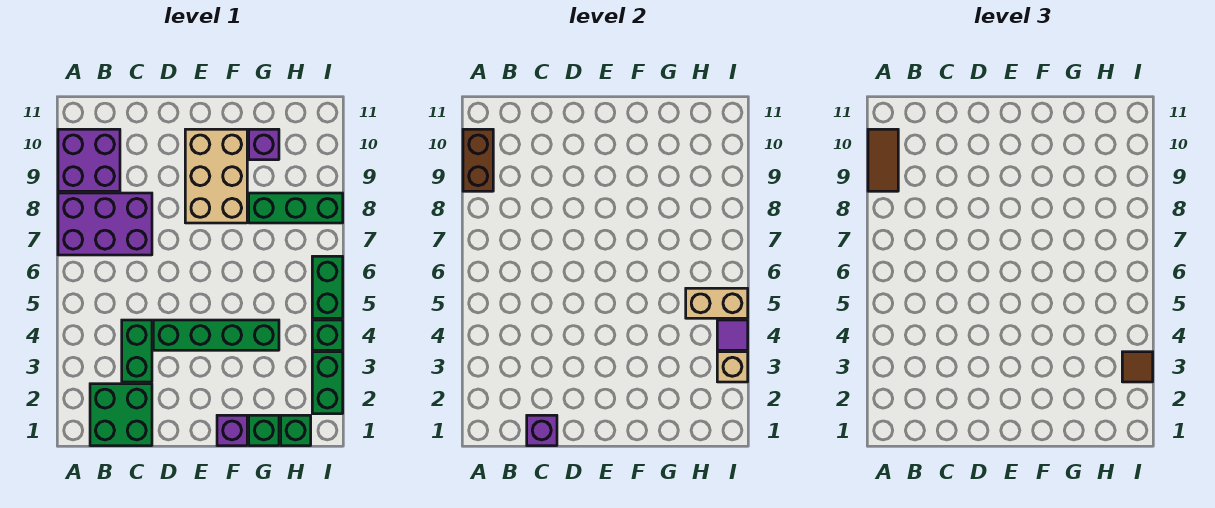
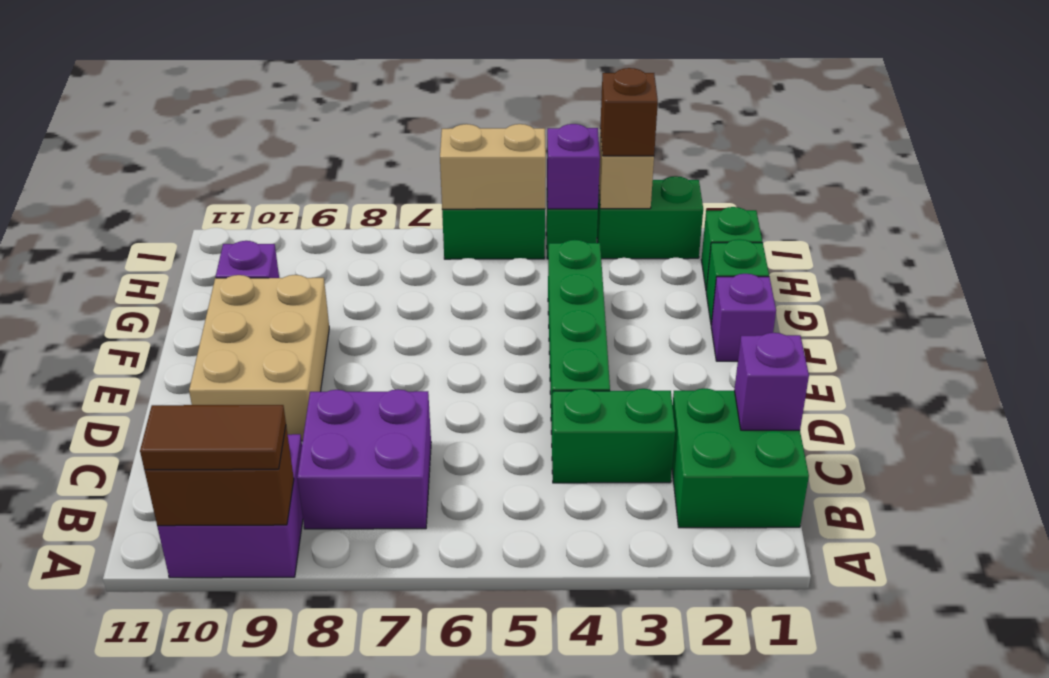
purple brick A7:C8 level 1 -> purple brick B7:C8 level 1
tan brick E8:F10 level 1 -> tan brick D9:F10 level 1
green brick G8:I8 level 1 -> none
tan brick H5:I5 level 2 -> tan brick I5:I6 level 2
brown tile I3 level 3 -> brown brick I3 level 3
purple tile I4 level 2 -> purple brick I4 level 2

